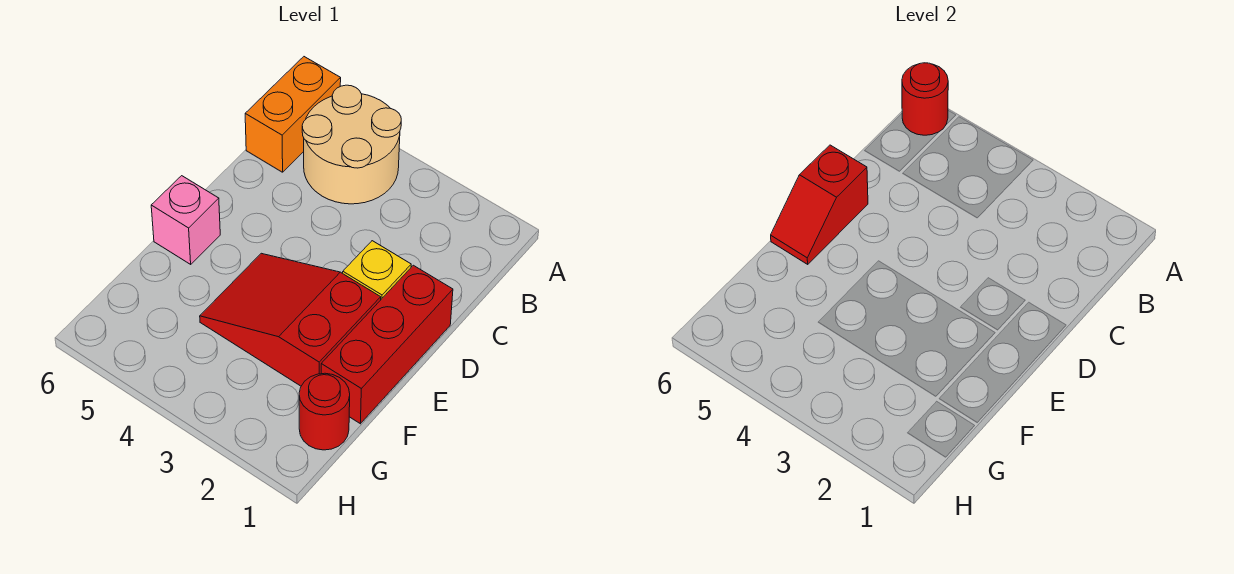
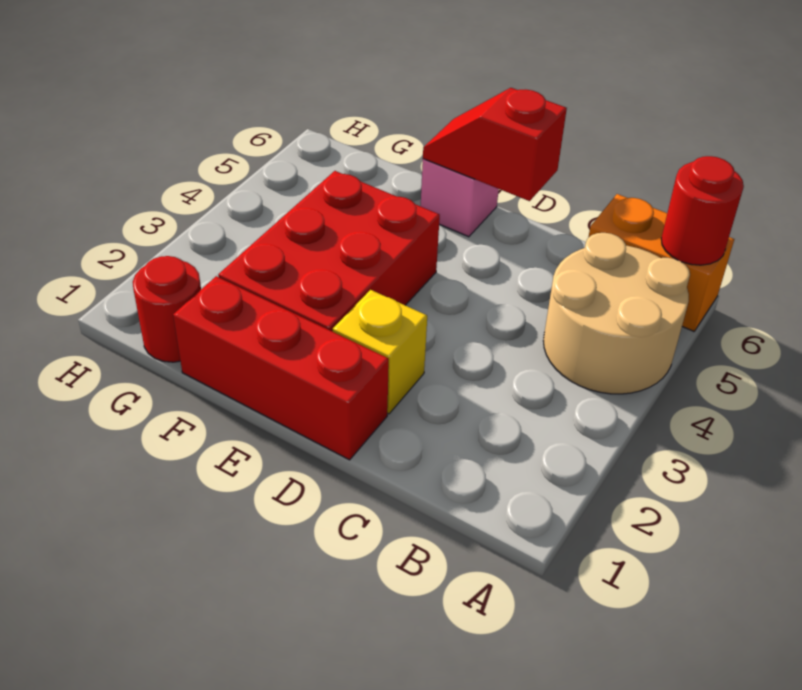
red slope E2:F4 level 1 top 2 -> red brick E2:F4 level 1

